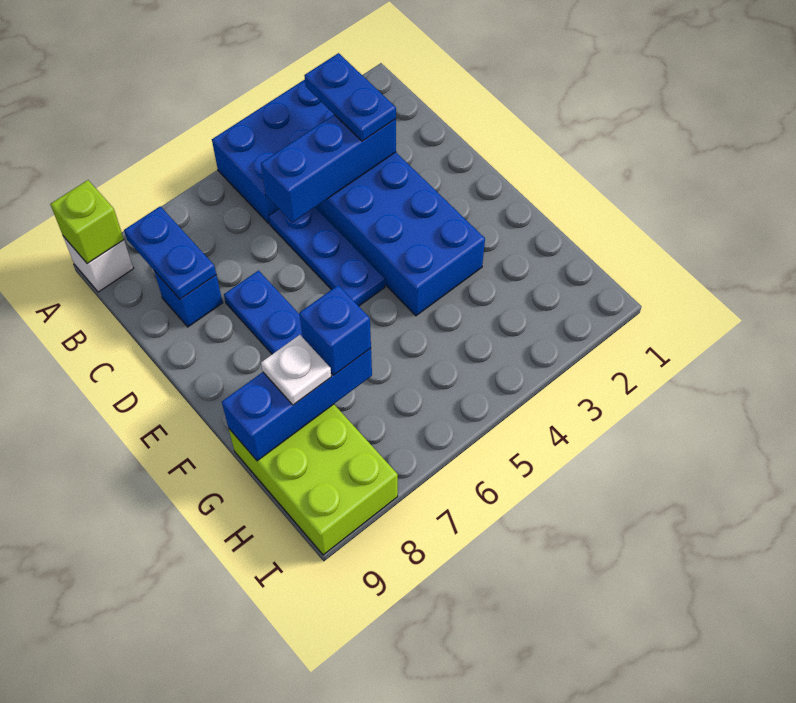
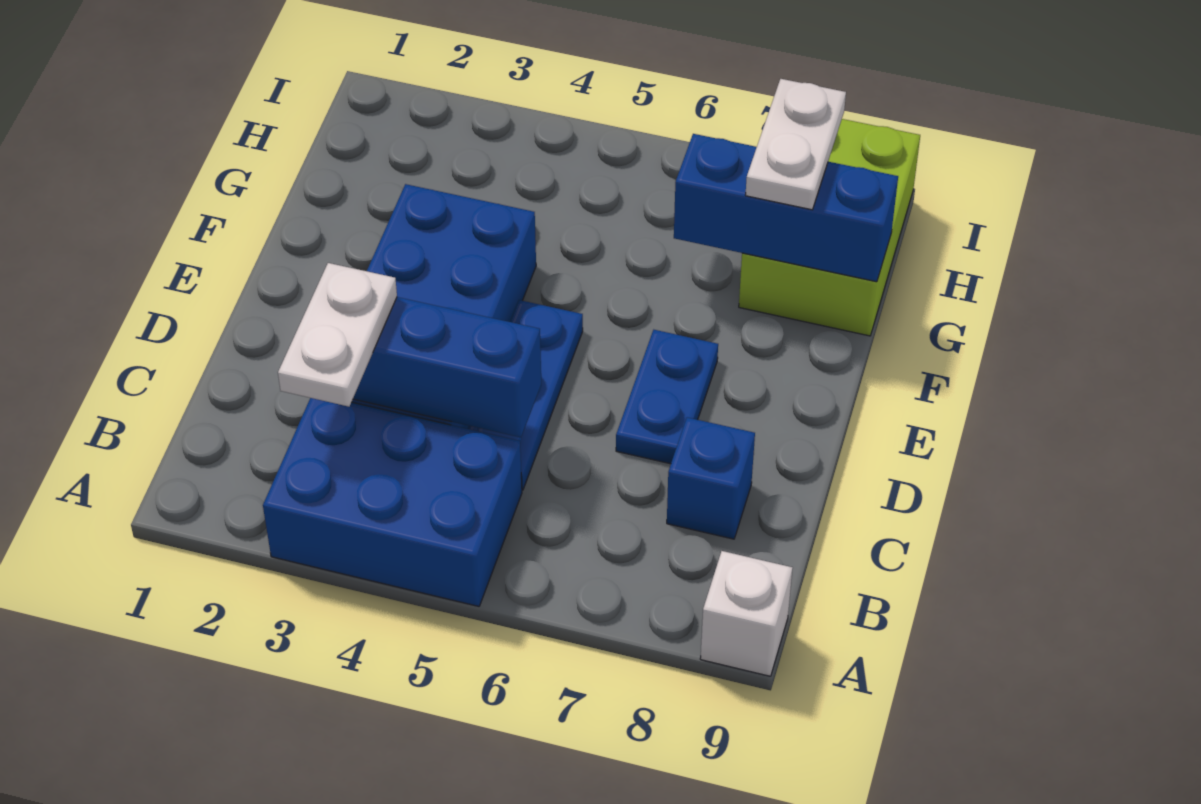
lime brick A9 level 2 -> none
blue plate B3:C3 level 3 -> white plate B3:C3 level 3
blue plate B8:C8 level 2 -> none
blue brick G7 level 3 -> none
white plate G8 level 3 -> white plate G8:H8 level 3

